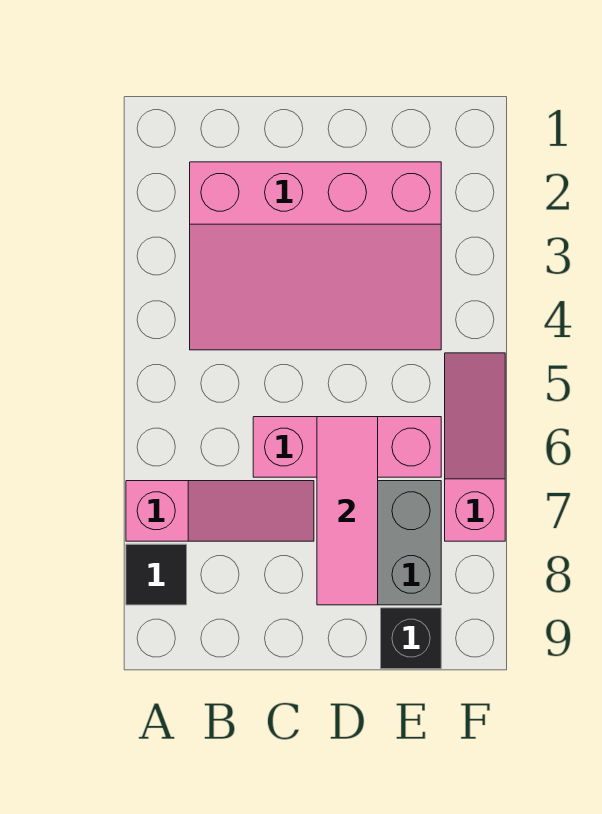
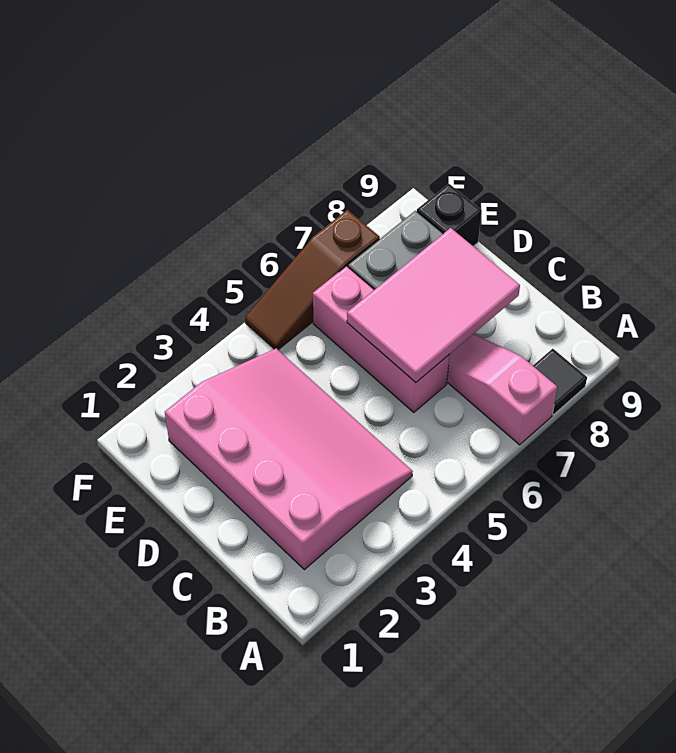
pink tile D6:D8 level 2 -> pink tile C6:D8 level 2
pink slope F5:F7 level 1 top 7 -> brown slope F5:F7 level 1 top 7

